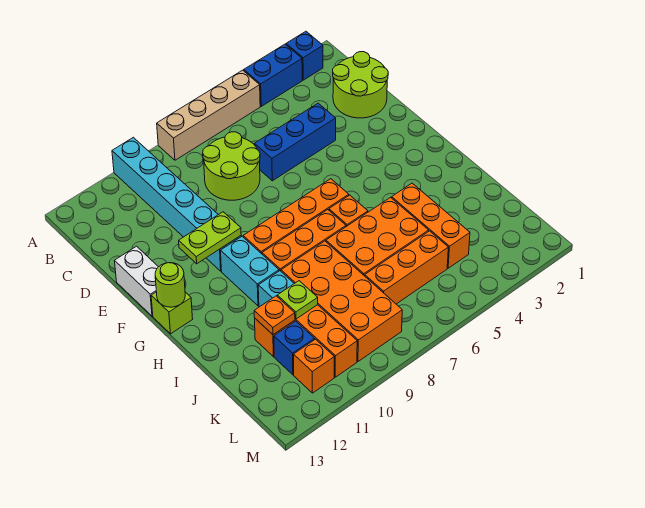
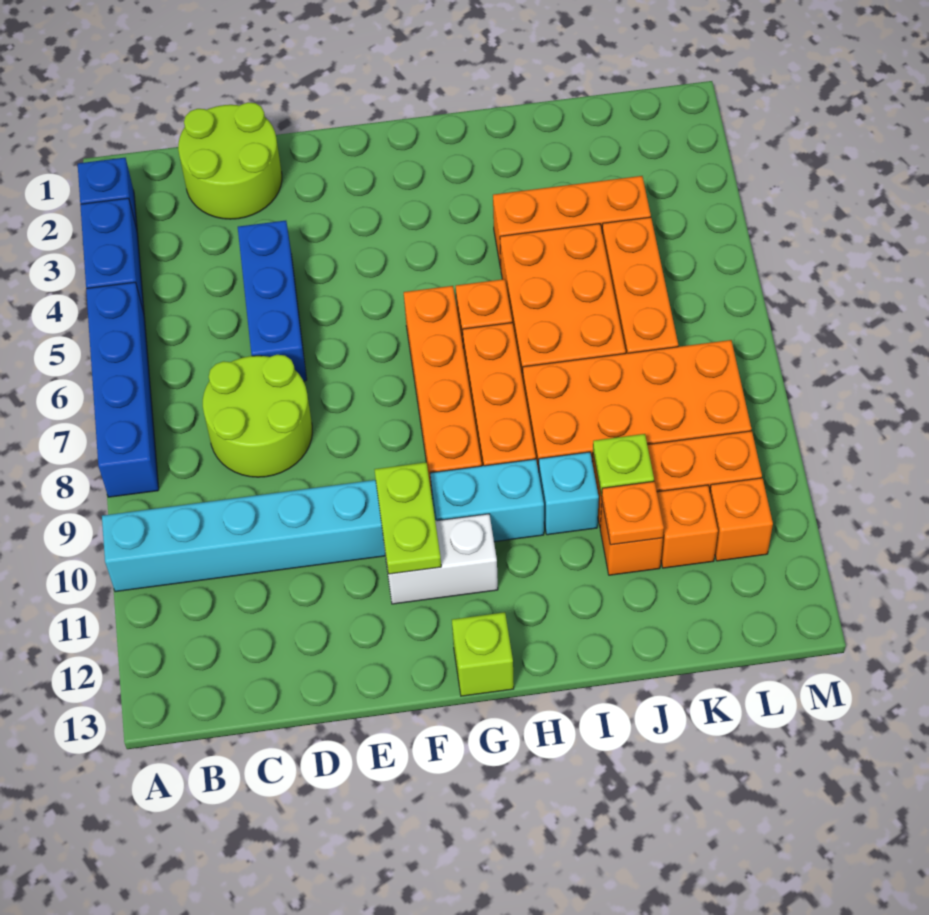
tan brick A5:A8 level 1 -> blue brick A5:A8 level 1
white brick E13:F13 level 1 -> white brick F11:G11 level 1
lime round brick G13 level 2 -> none
blue brick K11 level 1 -> orange brick K11 level 1

